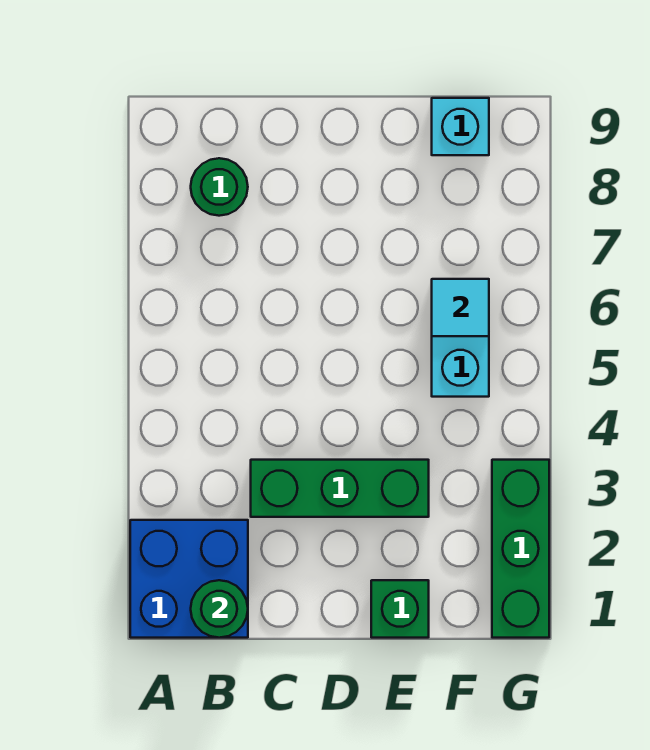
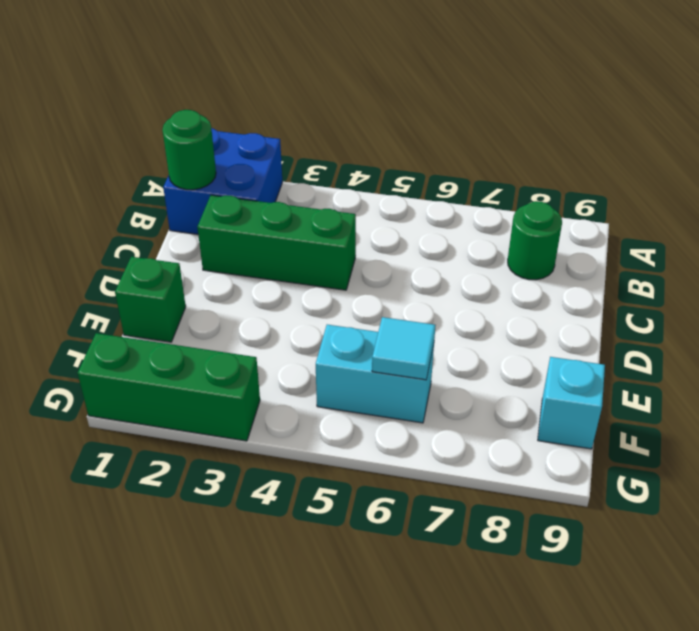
green brick C3:E3 level 1 -> green brick C2:C4 level 1

